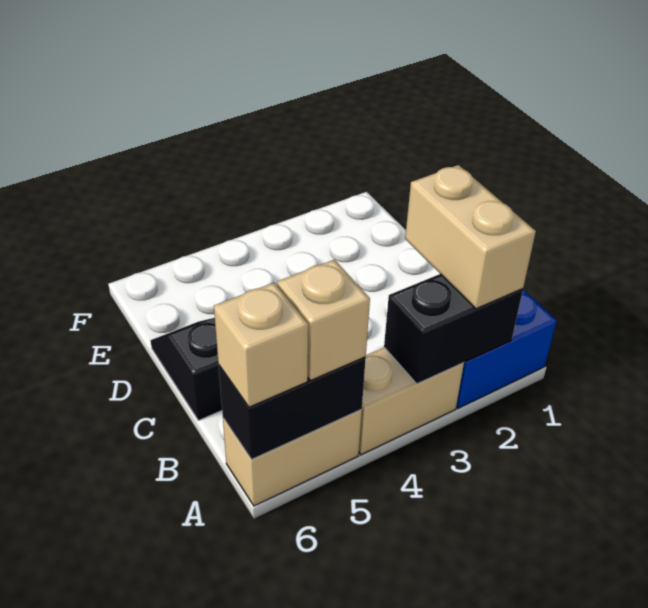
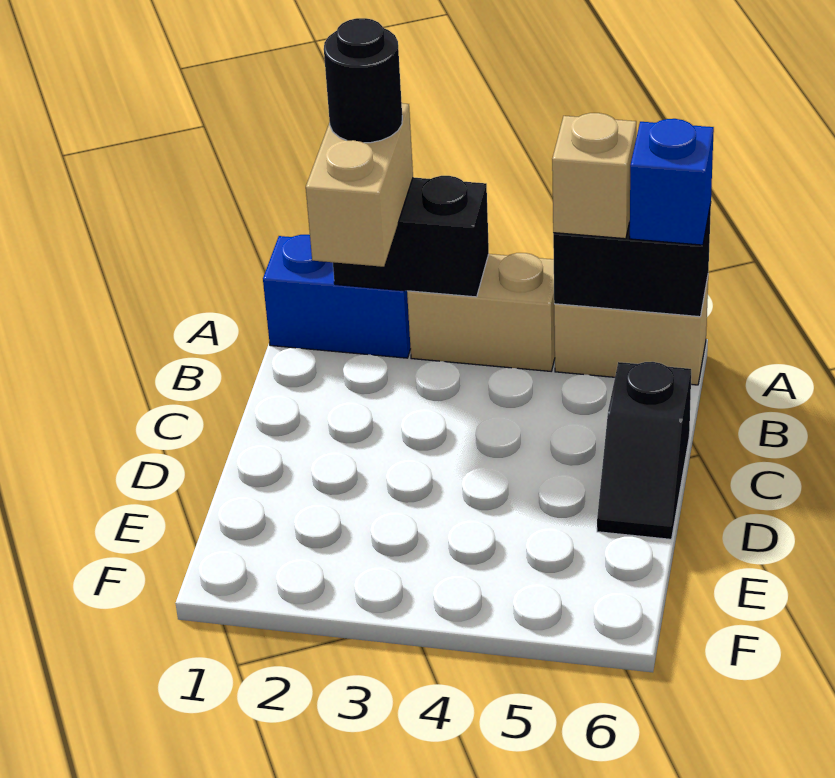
none -> black round brick A2 level 4
tan brick A6 level 3 -> blue brick A6 level 3

